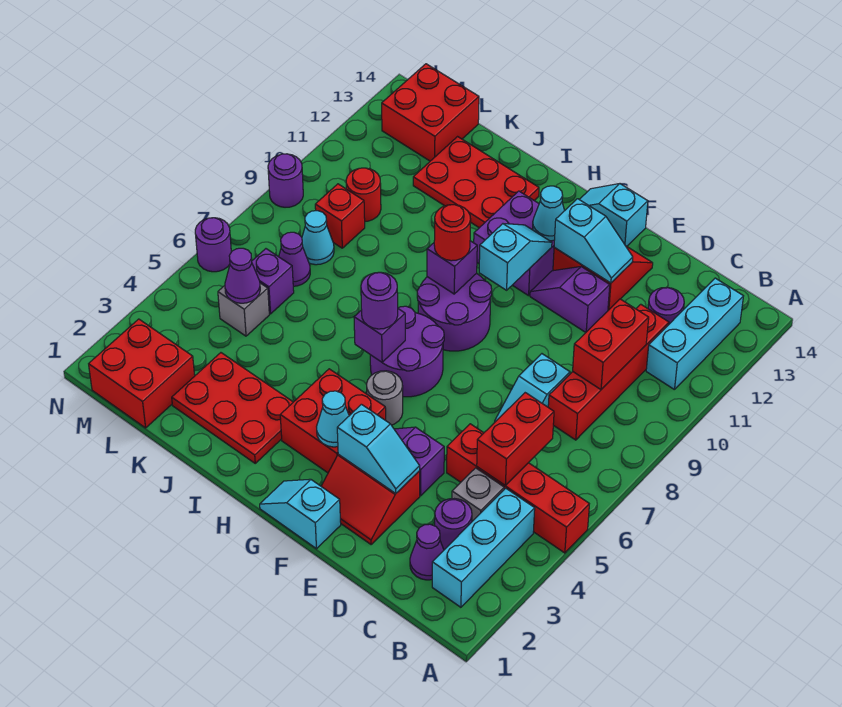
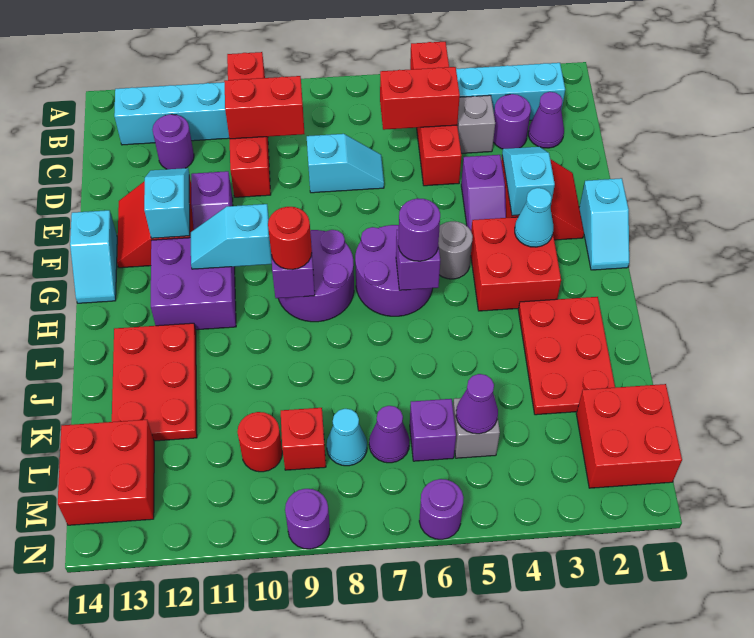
red brick C8:C11 level 1 -> red brick A10:D10 level 1
cyan cone G12 level 2 -> none

